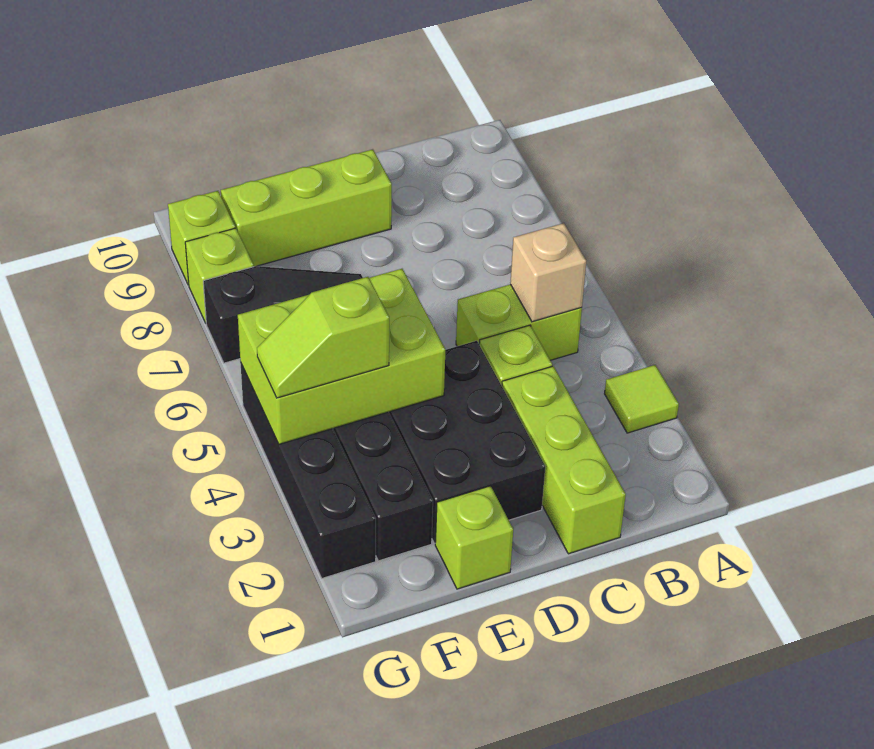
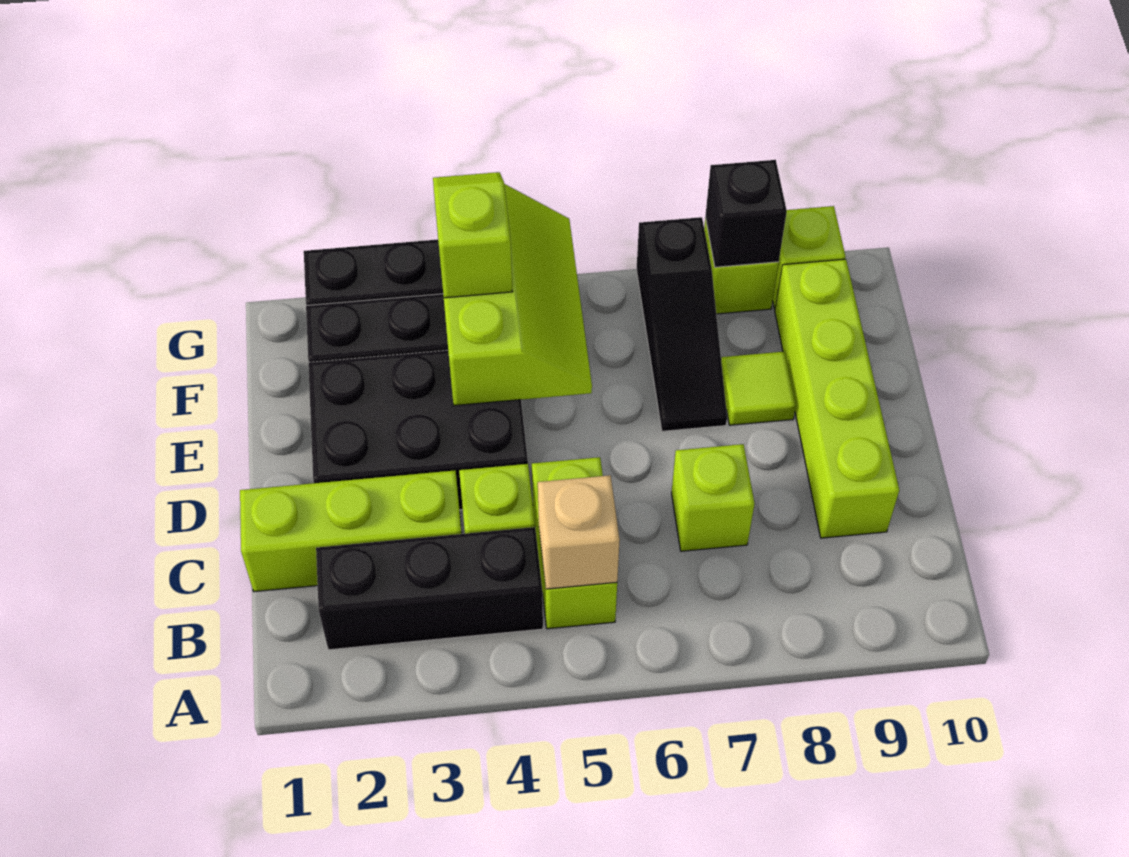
lime tile A3 level 1 -> lime tile E8 level 1
none -> black brick B2:B4 level 1
lime brick D9:F9 level 1 -> lime brick C9:F9 level 1
lime brick E1 level 1 -> lime brick C7 level 1
lime brick E4:G5 level 2 -> lime slope E4:G5 level 2 top 4
none -> black brick G8 level 2

